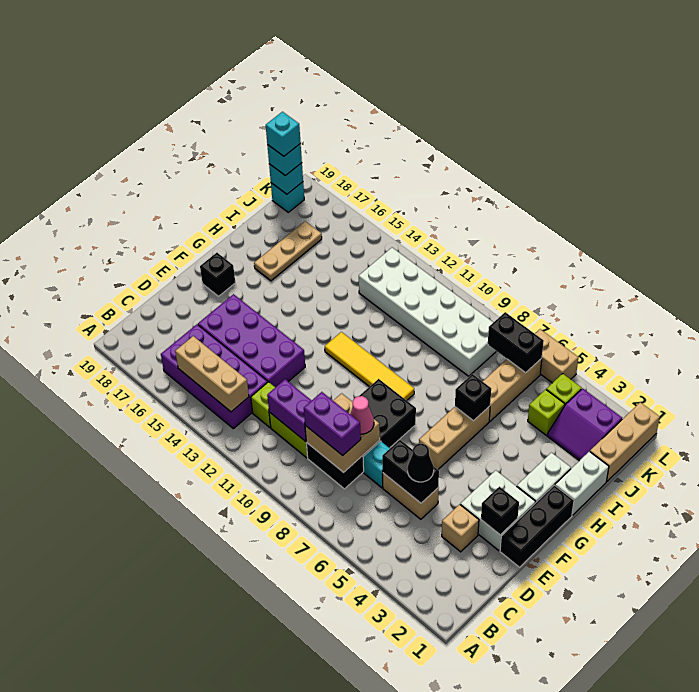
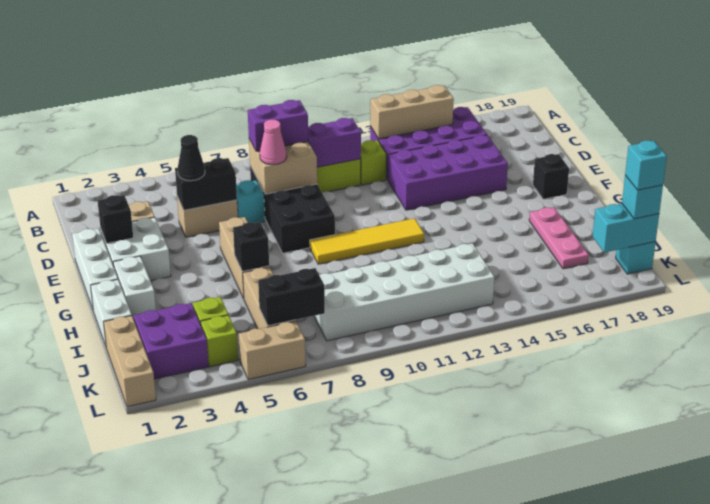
black brick E1:G1 level 1 -> white brick E1:G1 level 1
tan plate H17:J17 level 1 -> pink plate H17:J17 level 1
purple slope J2:K3 level 1 top K -> purple brick J2:K3 level 1
cyan brick K19 level 2 -> cyan brick K18:K19 level 2

